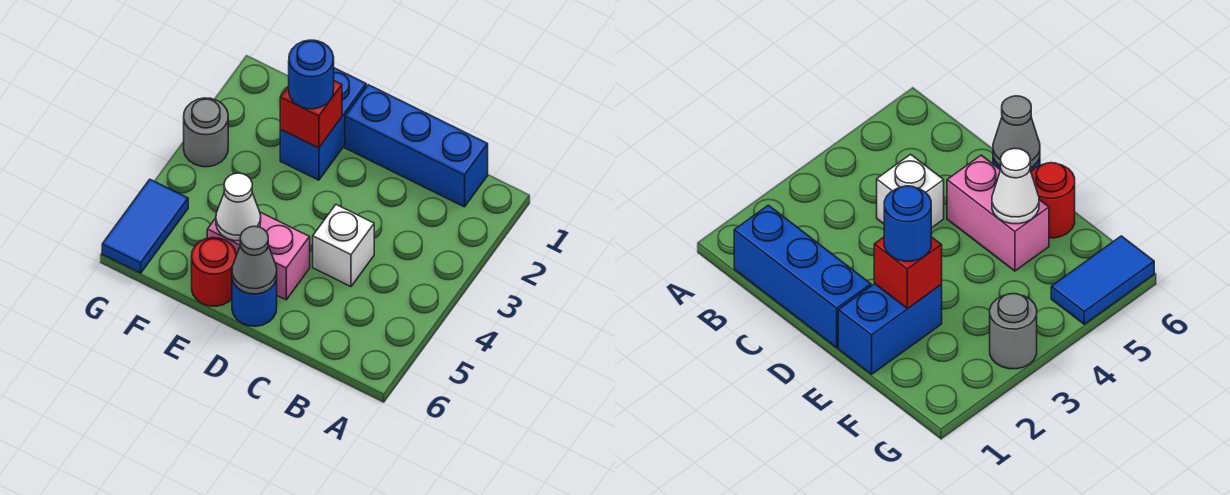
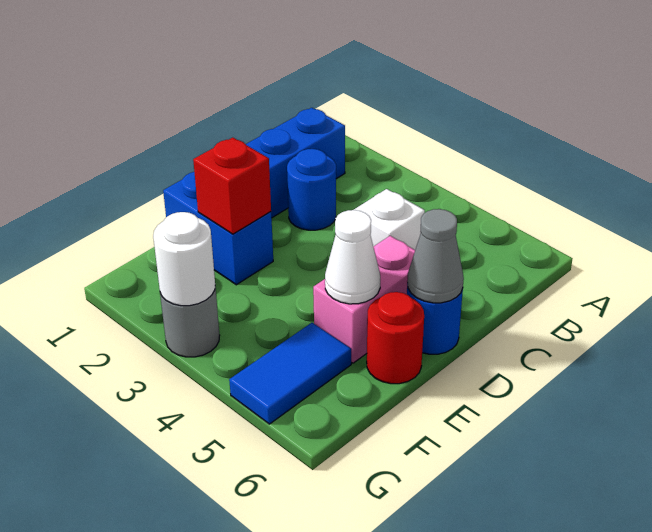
blue round brick E2 level 3 -> blue round brick C2 level 1
none -> white round brick G3 level 2
blue tile G5:G6 level 1 -> blue tile F5:G5 level 1

